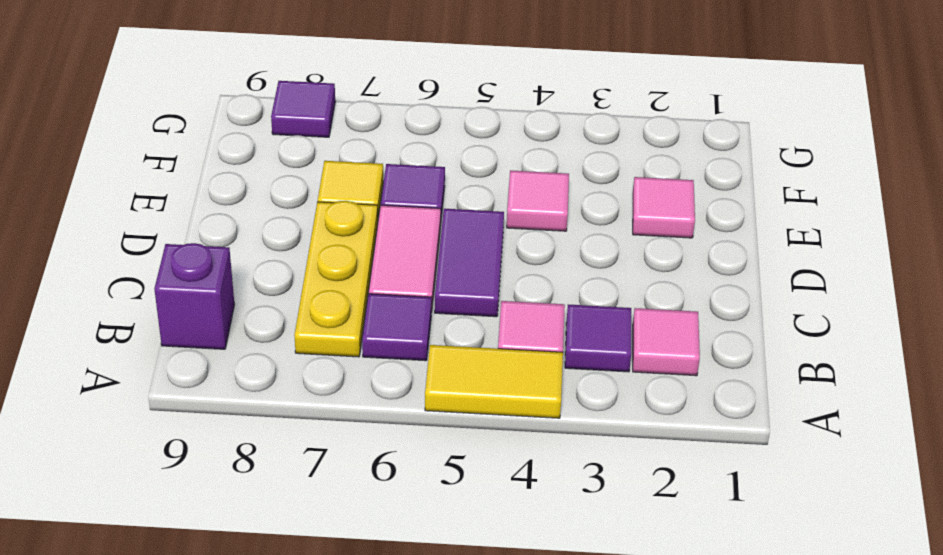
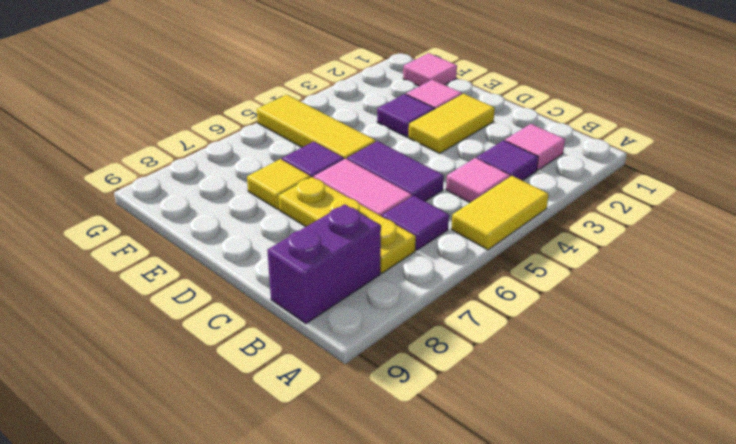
purple brick B9 level 1 -> purple brick B8:B9 level 1
none -> yellow tile D2:D3 level 1
pink tile E4 level 1 -> pink tile F1 level 1
none -> yellow tile E5:G5 level 1
purple tile G8 level 1 -> purple tile E3 level 1

